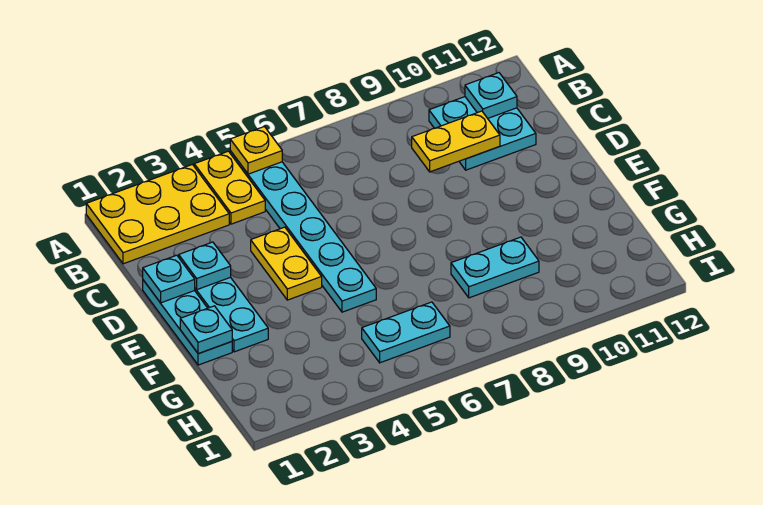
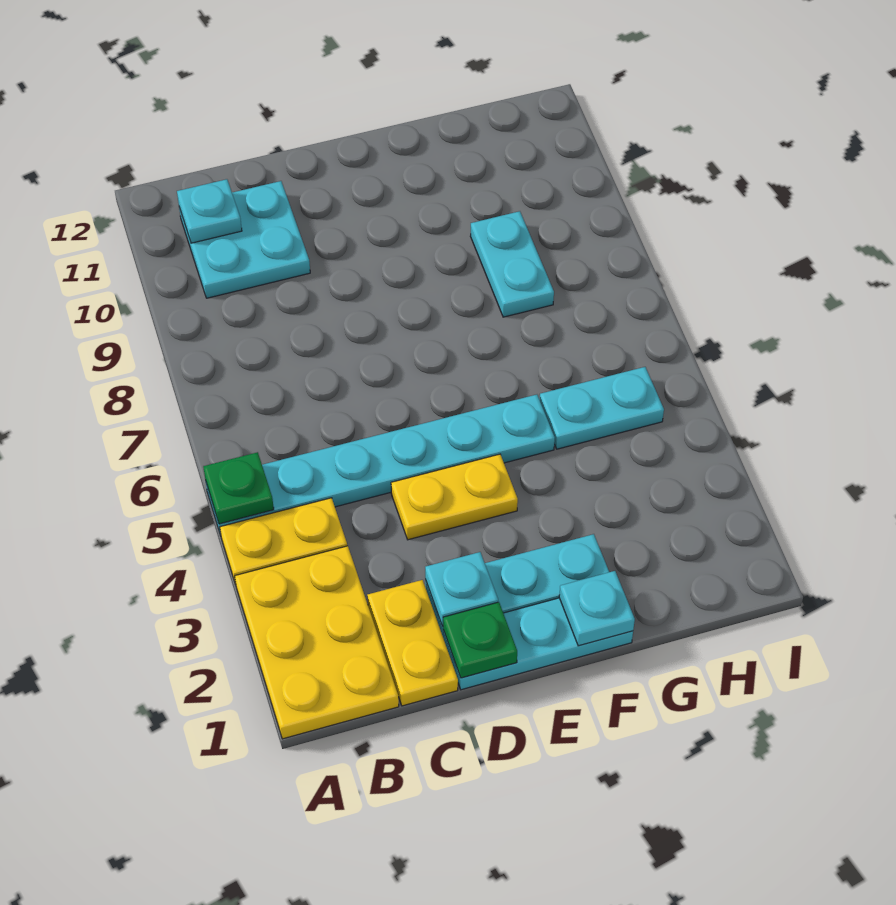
yellow plate A5 level 2 -> green plate A5 level 2
yellow plate C9:C10 level 2 -> yellow plate C1:C2 level 1
cyan plate D1 level 2 -> green plate D1 level 2
cyan plate H5:H6 level 1 -> cyan plate G5:H5 level 1

